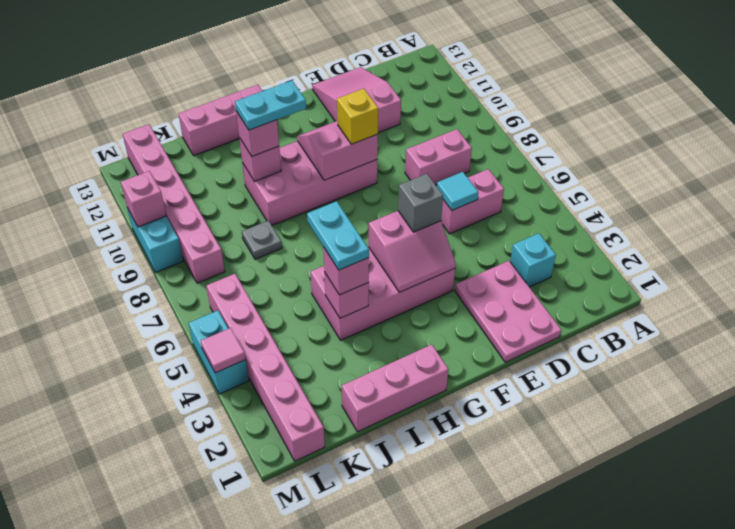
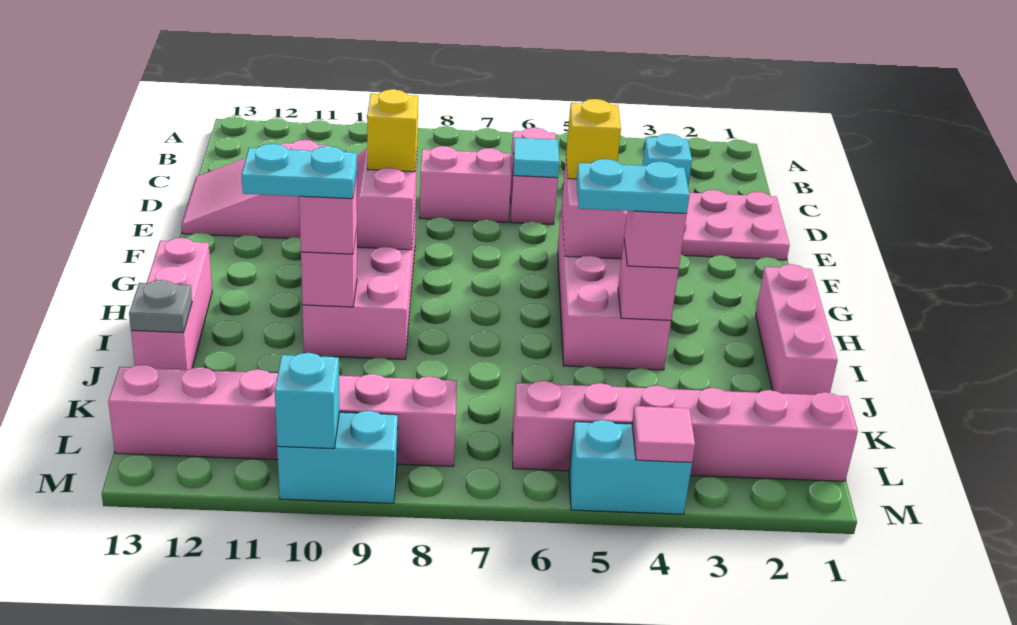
pink brick C8:D8 level 1 -> pink brick D7:D8 level 1
grey brick F5 level 3 -> yellow brick F5 level 3
cyan plate H10:I10 level 4 -> cyan plate I10:I11 level 4
grey plate J8 level 1 -> grey plate J13 level 2
pink brick M10 level 2 -> cyan brick M10 level 2

